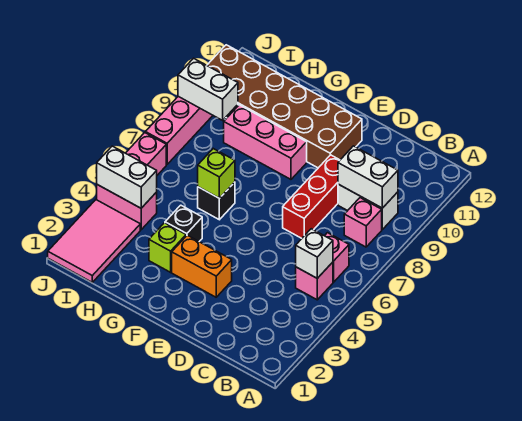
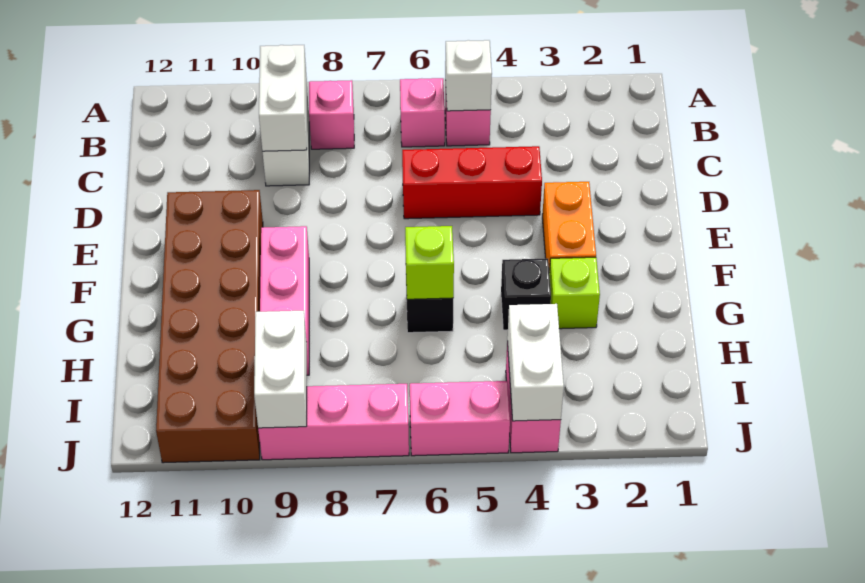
red brick D7:D9 level 1 -> red brick D4:D6 level 1
pink tile I1:J3 level 1 -> none

